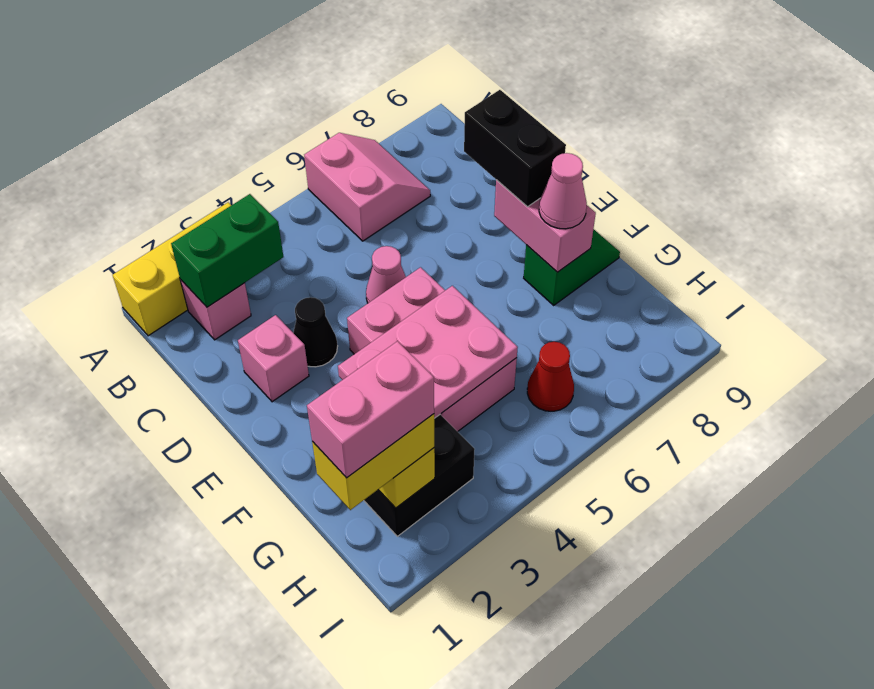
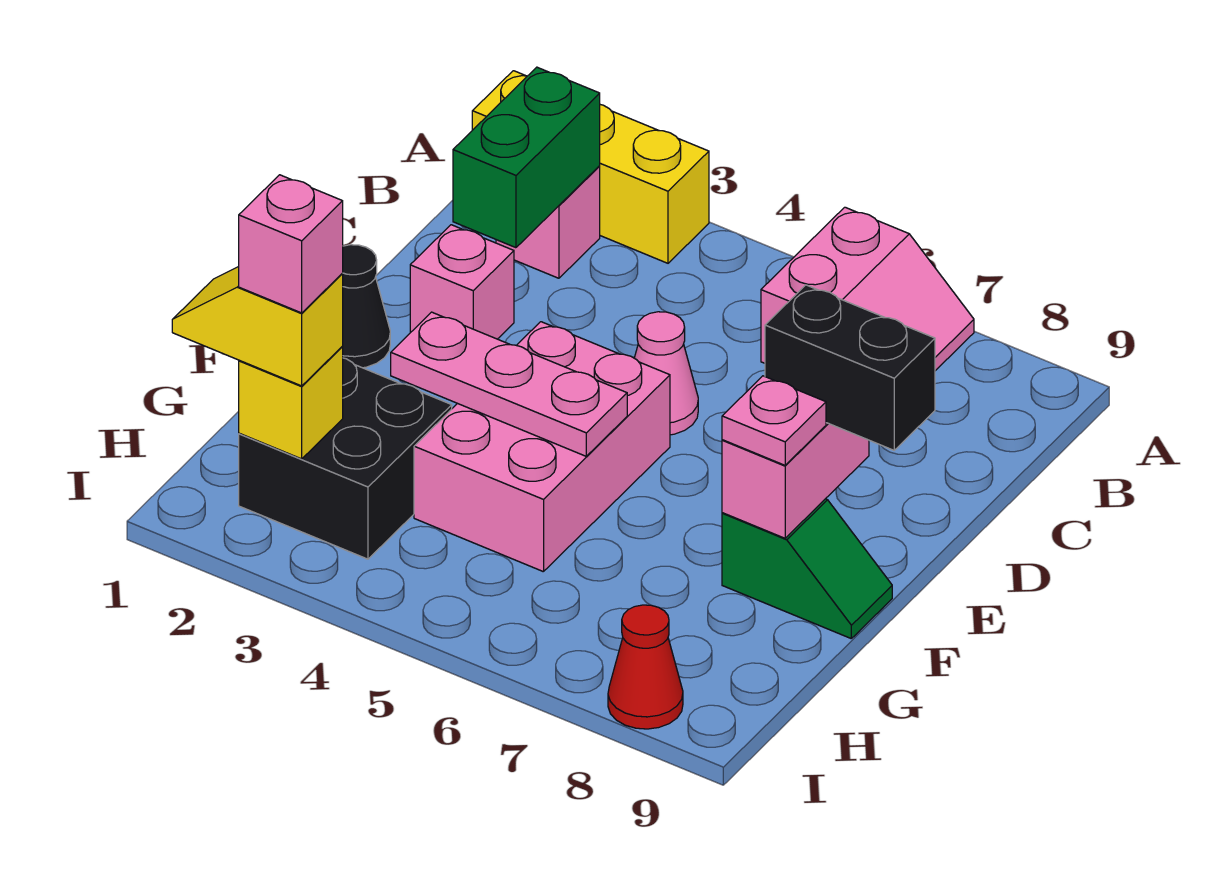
green brick B2:B3 level 2 -> green brick B2:C2 level 2
black cone D3 level 1 -> black cone E1 level 1
black brick D8:E8 level 3 -> black brick E8:E9 level 3
pink plate F3:G5 level 2 -> pink plate F3:F5 level 2
pink cone F8 level 3 -> pink plate F8 level 3
yellow brick H1:H2 level 3 -> yellow slope H1:H2 level 3 top 2
pink brick H1:H2 level 4 -> pink brick H2 level 4
red cone H6 level 1 -> red cone I8 level 1

